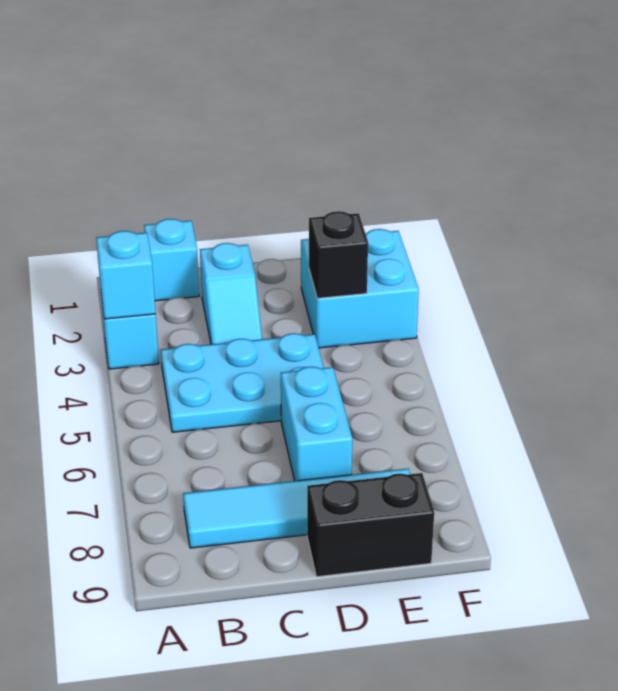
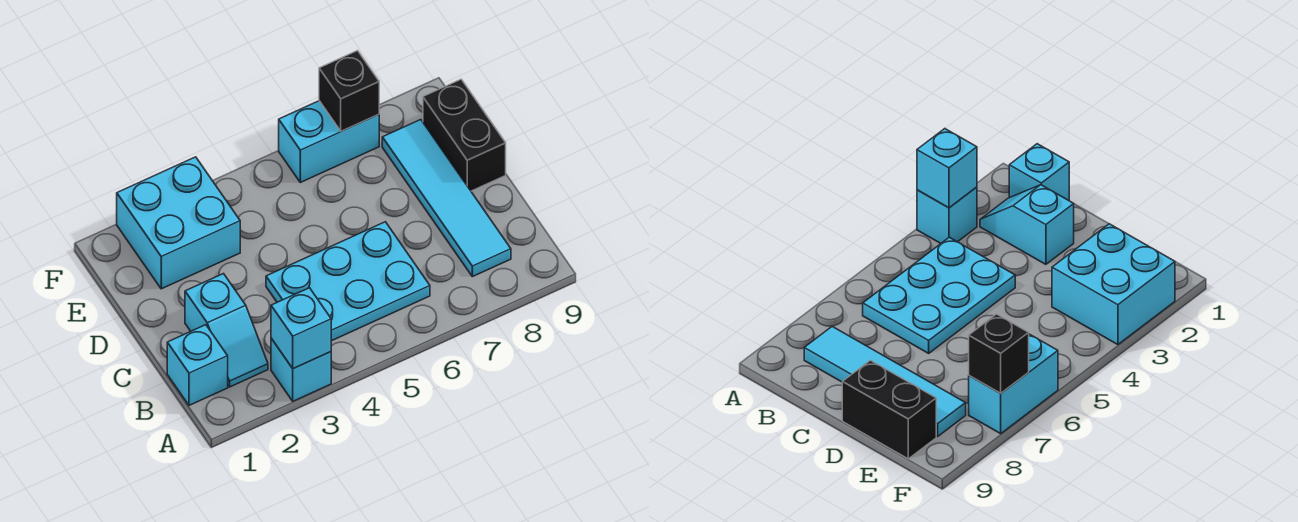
cyan plate B4:D5 level 1 -> cyan plate B4:C6 level 1
cyan slope C2:C3 level 1 top 2 -> cyan slope B2:C2 level 1 top C
cyan brick D6:D7 level 1 -> cyan brick F6:F7 level 1
black brick E3 level 2 -> black brick F7 level 2

